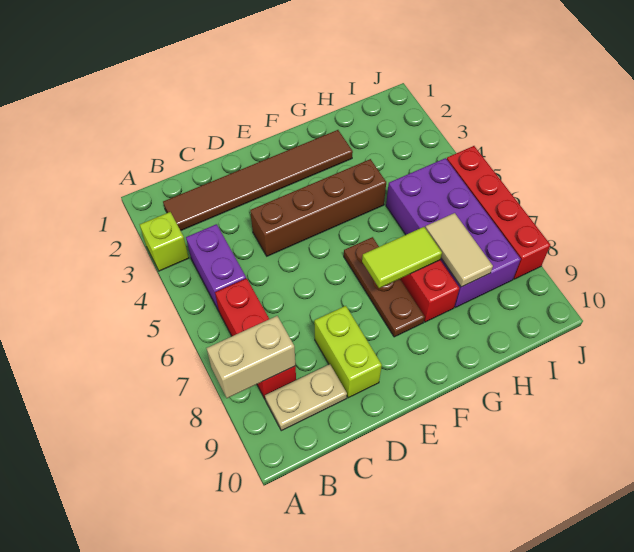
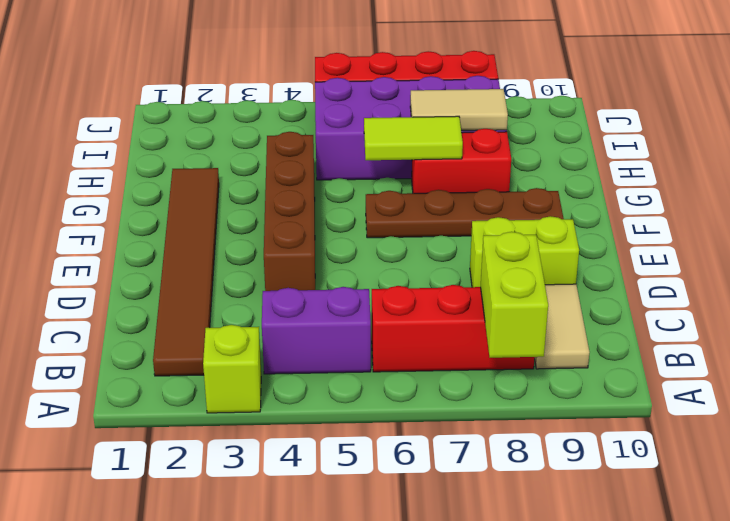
tan brick A8:B8 level 2 -> lime brick A8:B8 level 2
tan plate B9:C9 level 1 -> tan tile B9:C9 level 1
brown plate F6:F8 level 1 -> brown plate F6:F9 level 1
lime tile F7:G7 level 2 -> lime tile G6:G7 level 2

